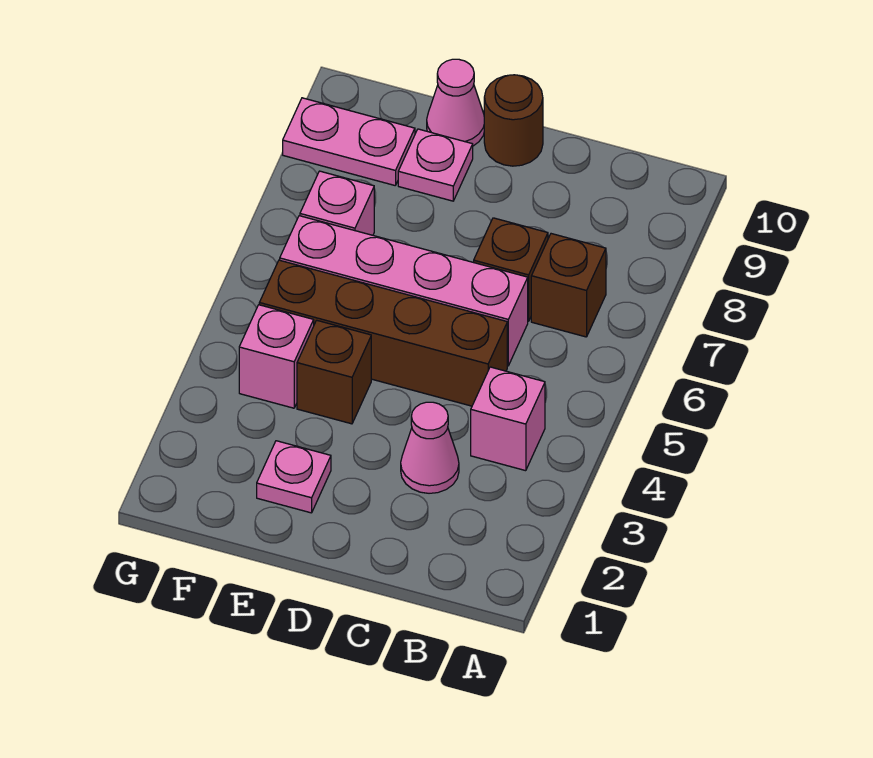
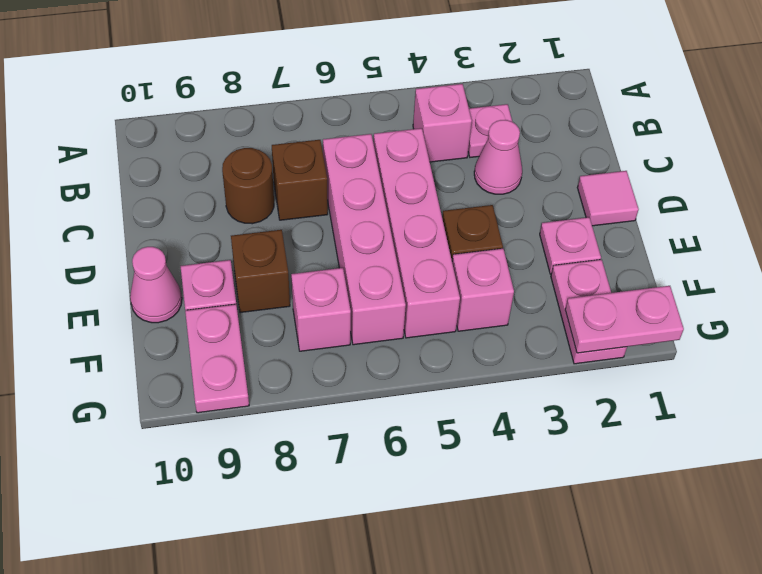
none -> pink plate B3 level 1
brown brick B7 level 1 -> brown brick E8 level 1
brown brick C5:F5 level 1 -> pink brick C5:F5 level 1
none -> pink tile D1 level 1
brown round brick D10 level 1 -> brown round brick C8 level 1
none -> pink plate F2:G2 level 1
none -> pink plate G1:G2 level 2

